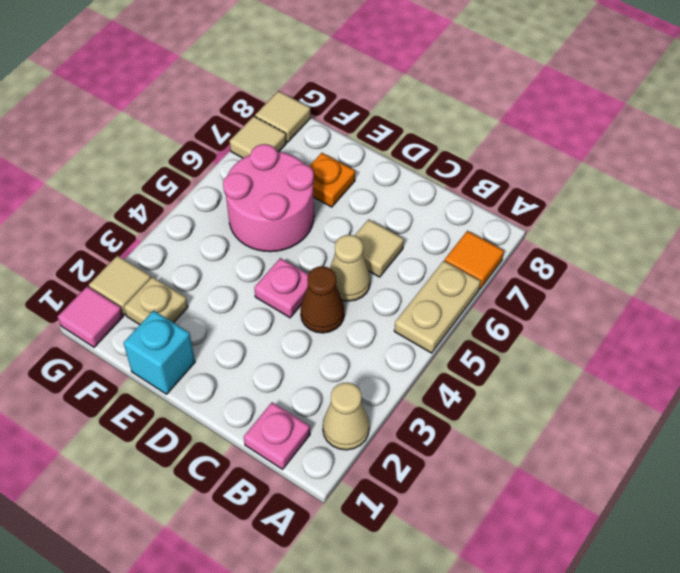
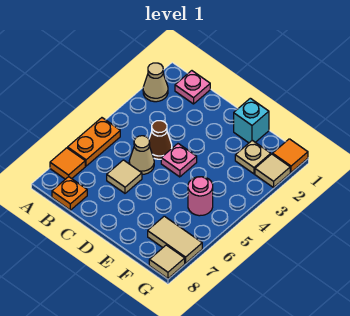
tan plate A5:A6 level 1 -> orange plate A5:A6 level 1
pink round brick E5:F6 level 1 -> pink round brick F5 level 1
orange plate E7 level 1 -> orange plate B8 level 1
pink tile G1 level 1 -> orange tile G1 level 1
tan tile G7 level 1 -> tan tile F7:G7 level 1

